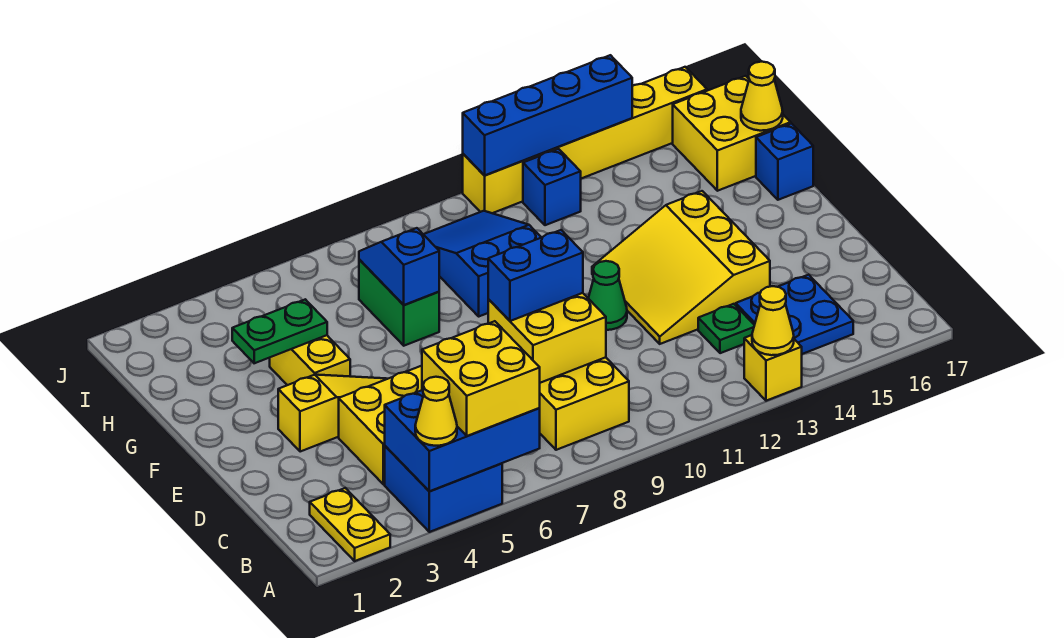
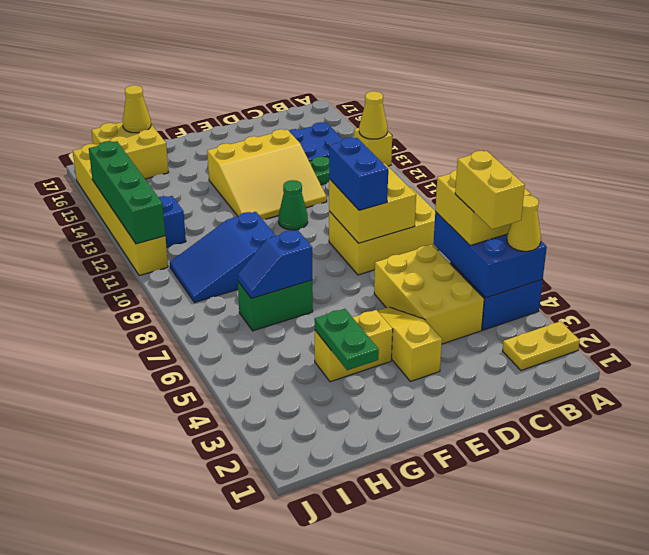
none -> yellow brick B4:B5 level 4
blue brick G17 level 1 -> none
blue brick J11:J14 level 2 -> green brick J11:J14 level 2

